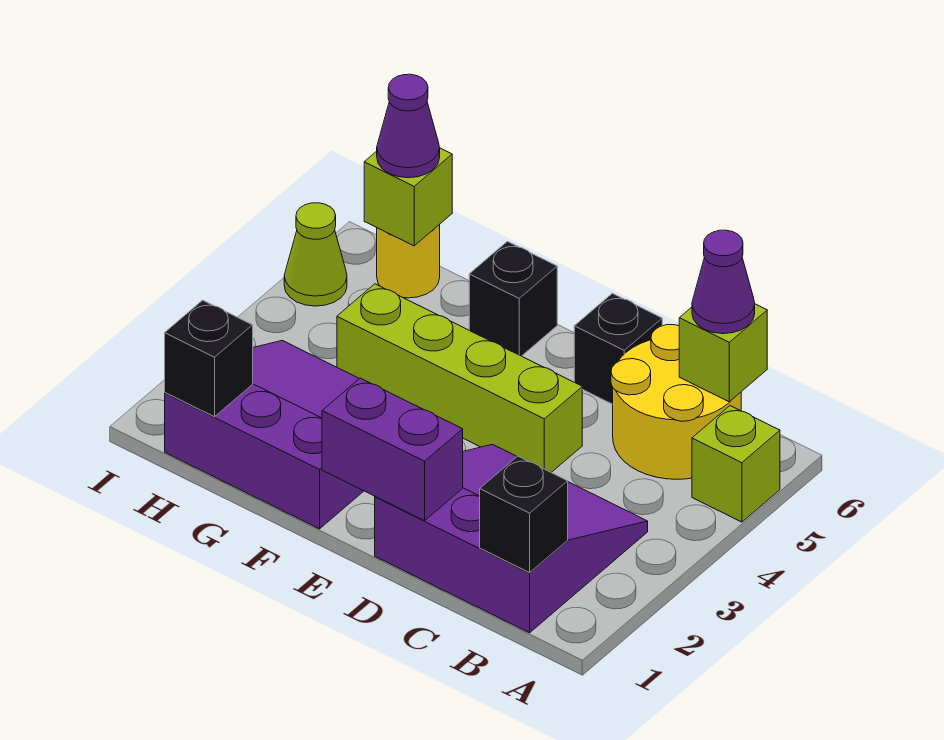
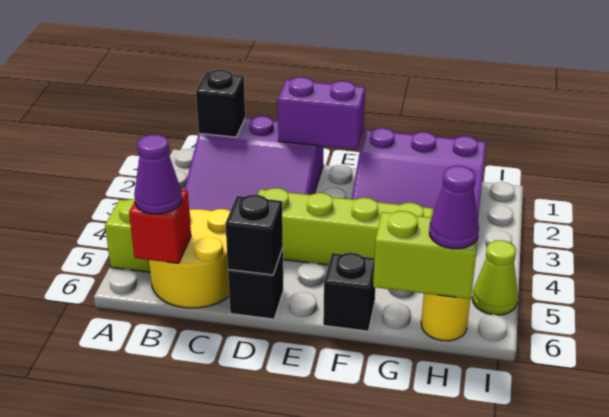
lime brick B6 level 2 -> red brick B6 level 2
black brick H1 level 2 -> black brick D6 level 2
lime brick H6 level 2 -> lime brick G6:H6 level 2

